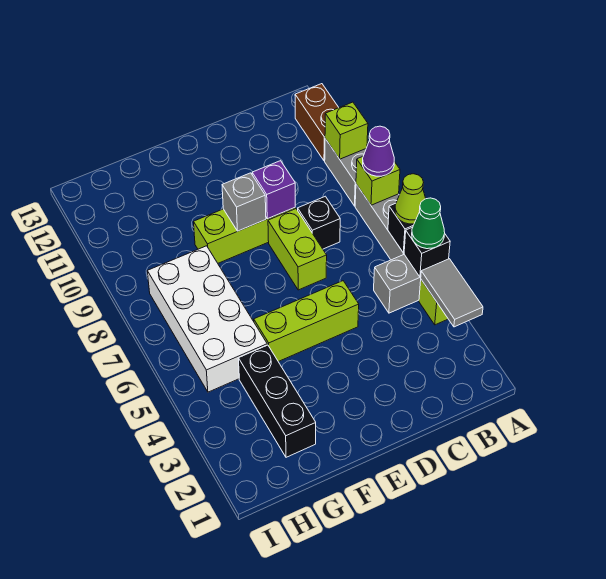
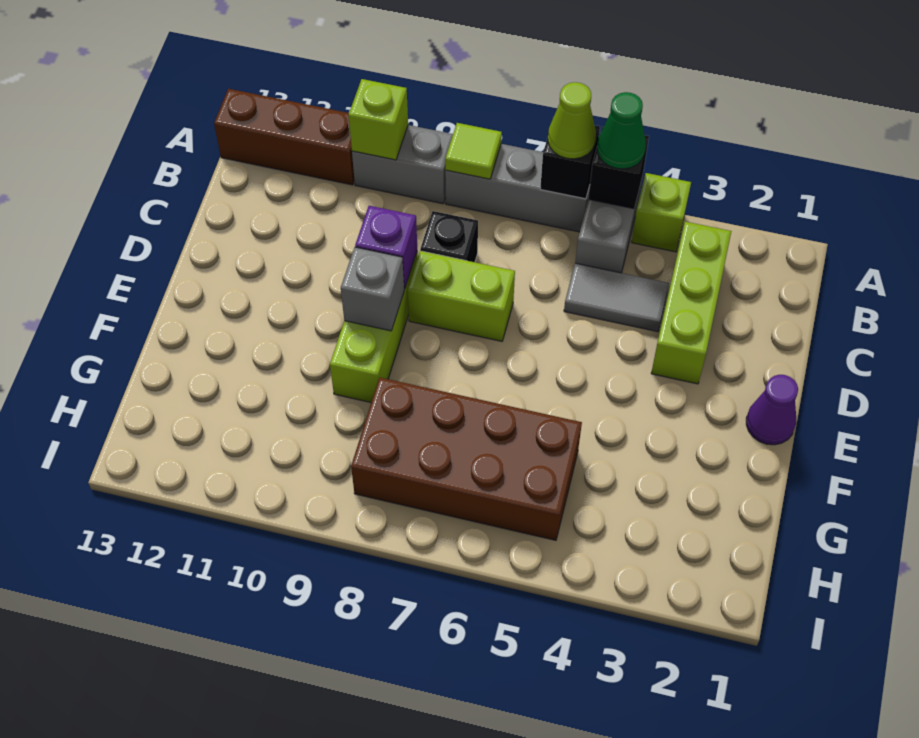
grey tile A3:A4 level 2 -> grey tile C4:C5 level 1
lime brick A8 level 2 -> lime tile A8 level 2
purple cone A8 level 3 -> purple cone E1 level 1
brown brick A11:A12 level 1 -> brown brick A11:A13 level 1
lime brick D5:F5 level 1 -> lime brick B3:D3 level 1
black brick G2:G4 level 1 -> none
white brick G5:H8 level 1 -> brown brick G5:H8 level 1

